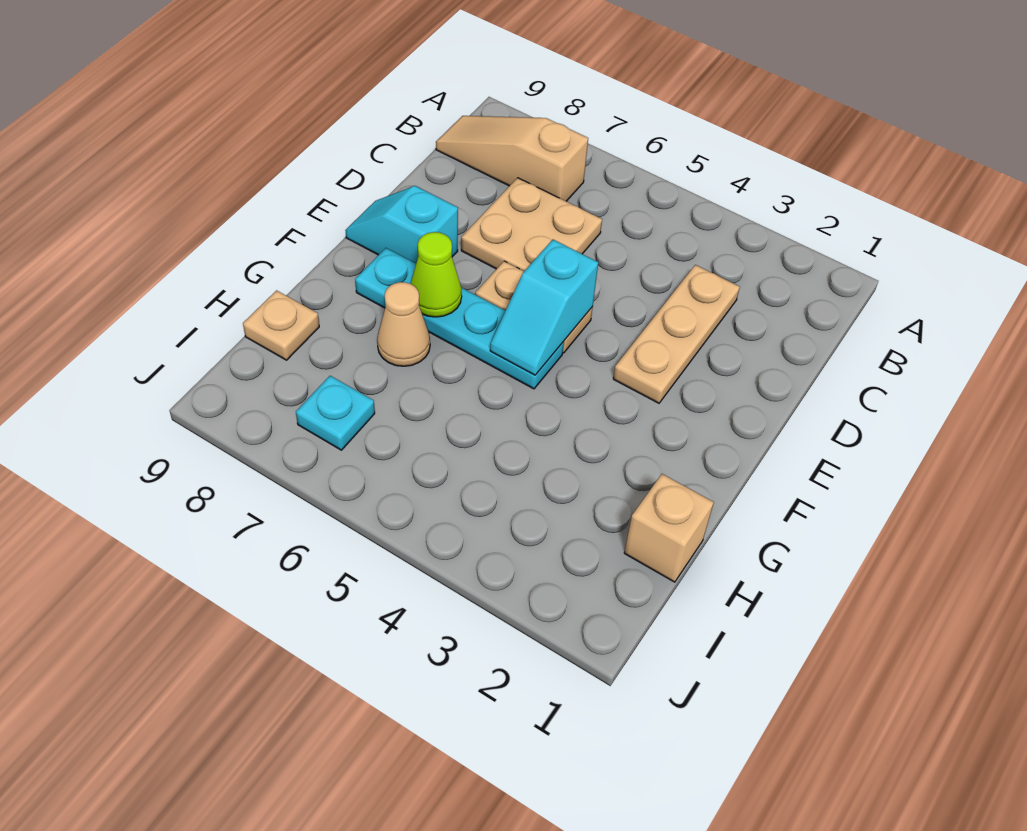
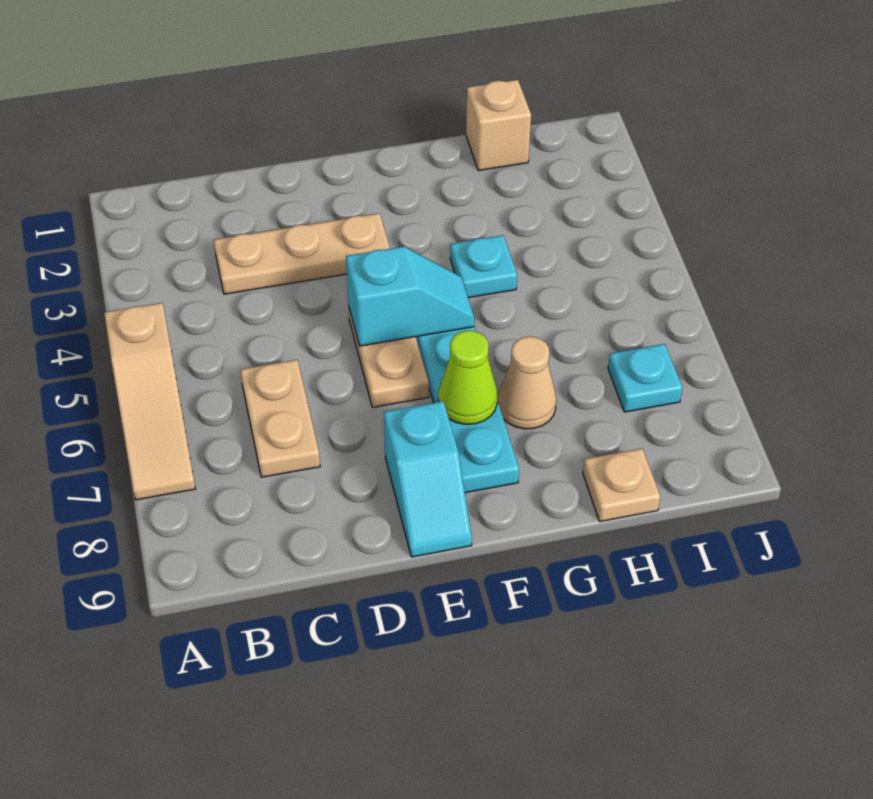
tan slope B7:B9 level 1 top 7 -> tan slope A5:A7 level 1 top 5
tan plate C6:D7 level 1 -> tan plate C6:C7 level 1
none -> cyan plate G4 level 1

